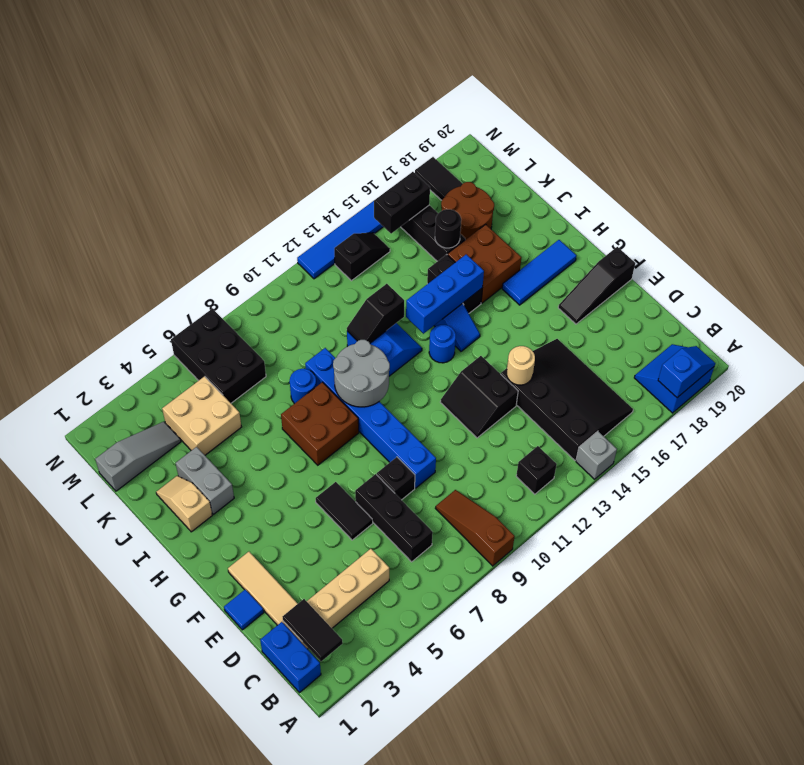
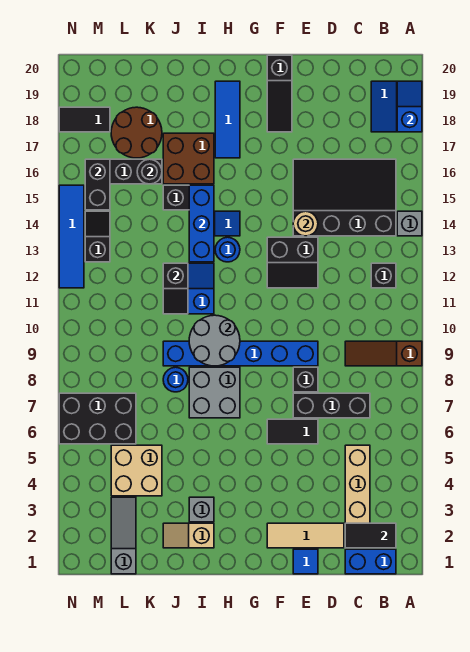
brown brick H7:I8 level 1 -> grey brick H7:I8 level 1
grey brick I3:J3 level 1 -> grey brick I3 level 1

